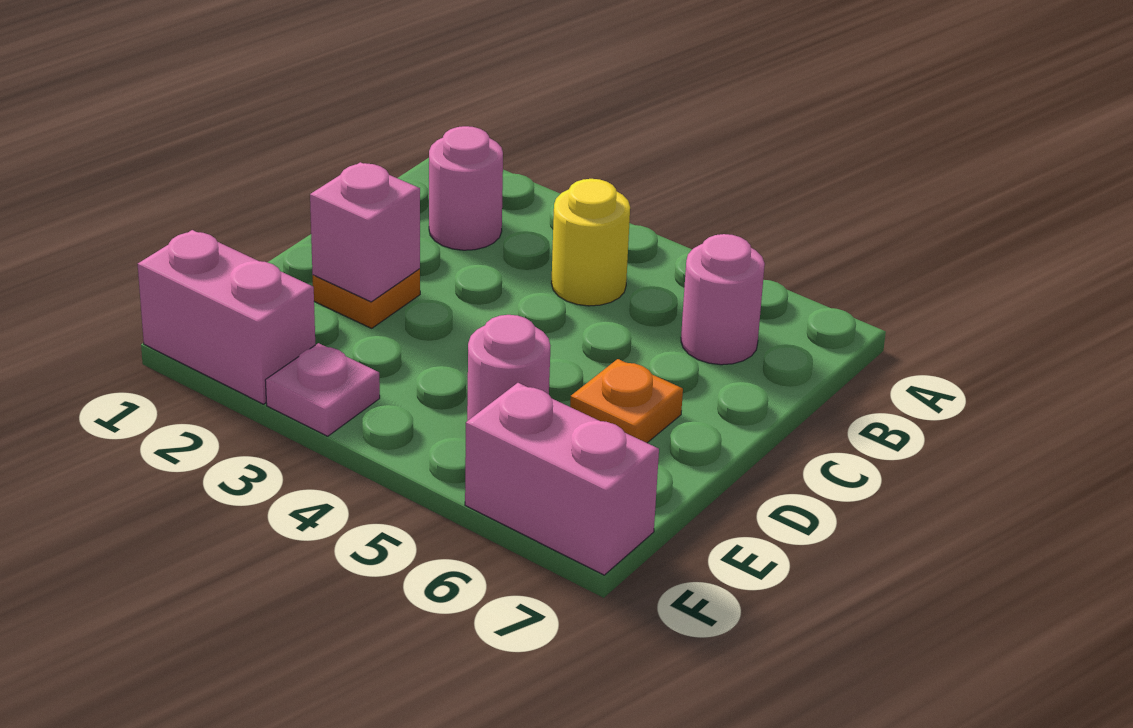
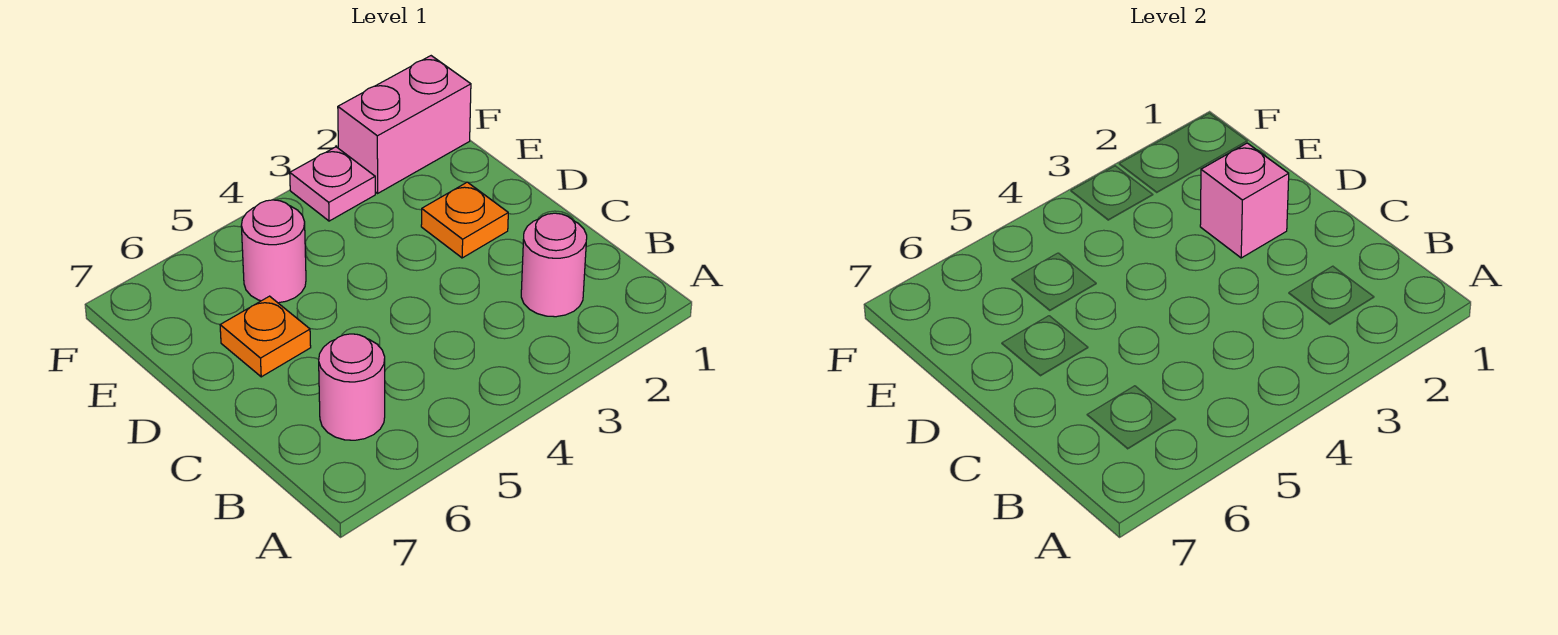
yellow round brick B4 level 1 -> none
pink brick F6:F7 level 1 -> none

